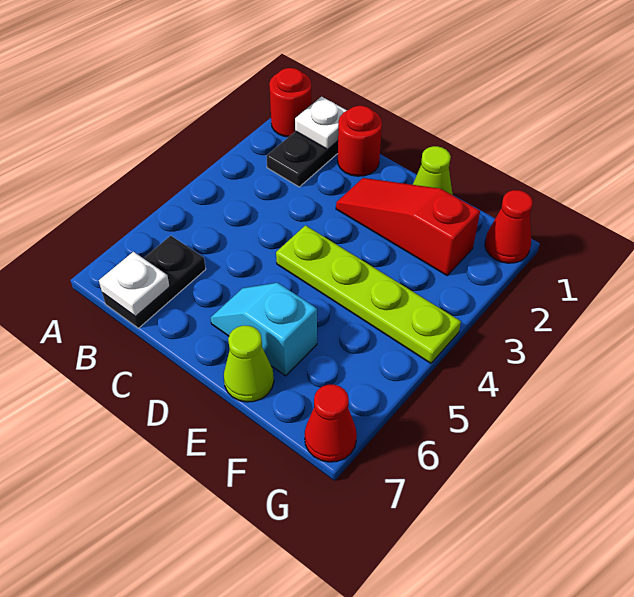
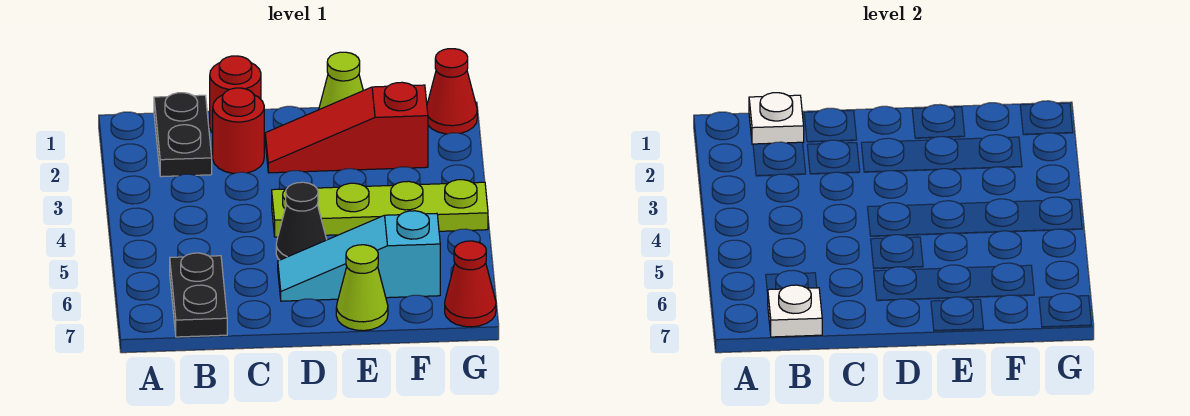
red round brick A1 level 1 -> red round brick C2 level 1
none -> black cone D5 level 1
cyan slope D6:E6 level 1 top E -> cyan slope D6:F6 level 1 top F

